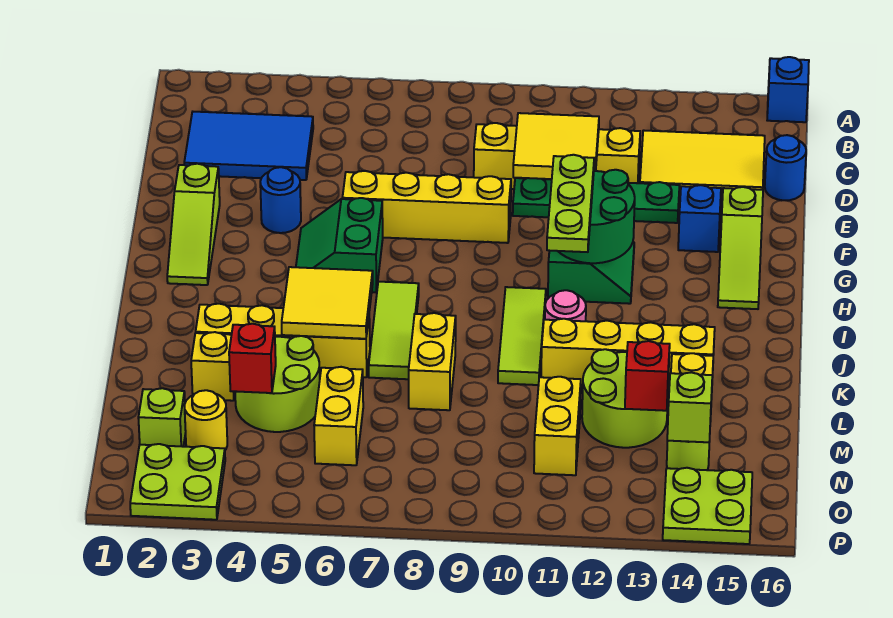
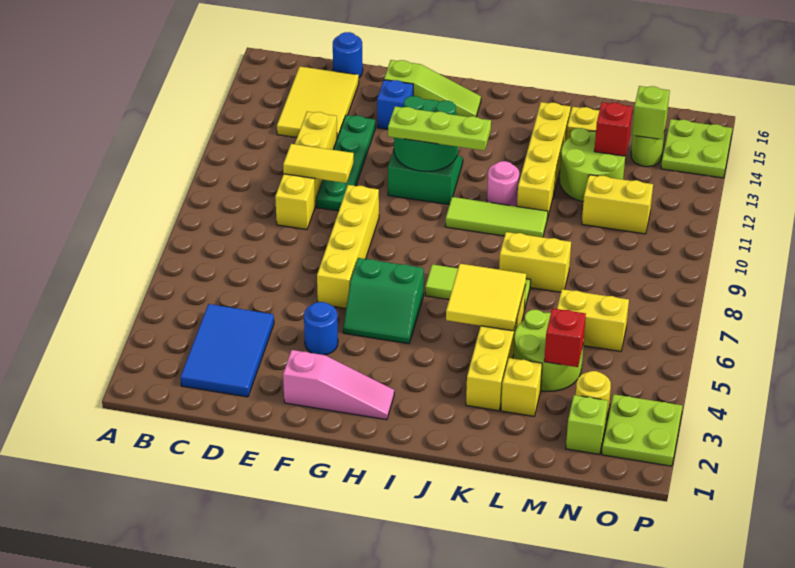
blue brick A16 level 1 -> none
yellow tile D10:E11 level 2 -> yellow tile D10:E10 level 2
lime slope F2:H2 level 1 top F -> pink slope F2:H2 level 1 top F

